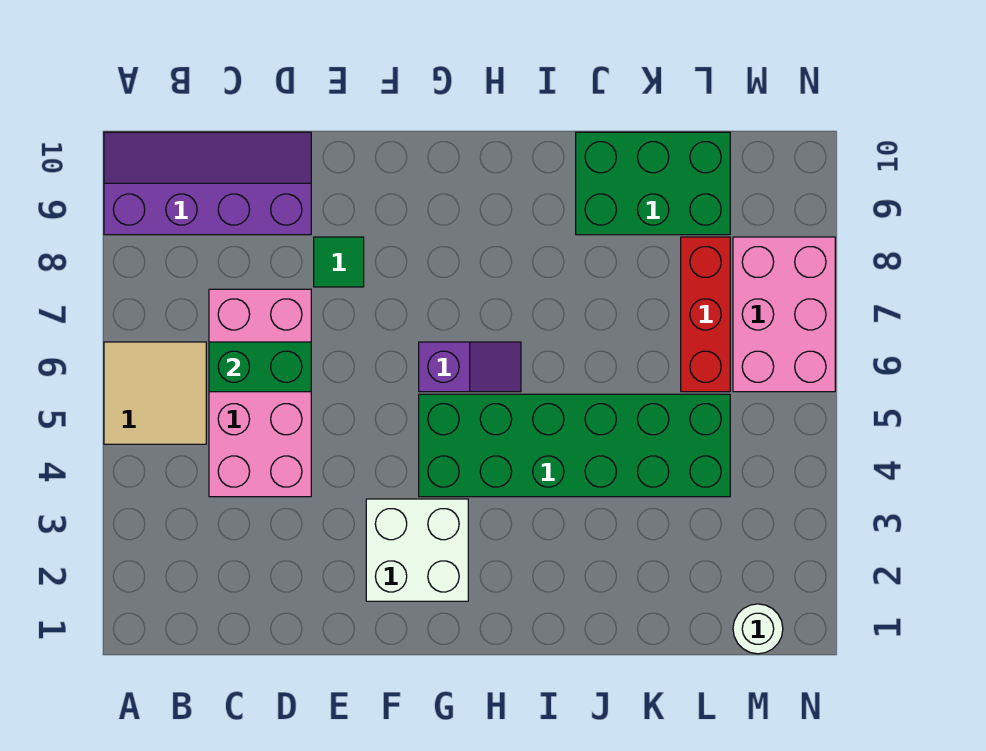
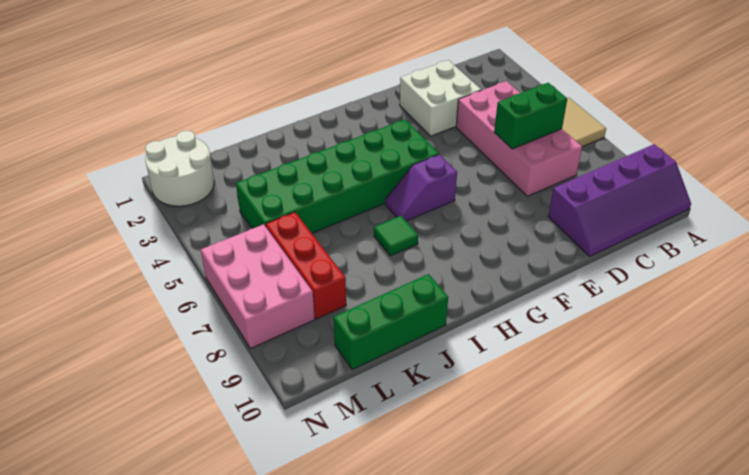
green tile E8 level 1 -> green tile I7 level 1
white brick F2:G3 level 1 -> white brick D2:E3 level 1
green brick J9:L10 level 1 -> green brick J10:L10 level 1
white round brick M1 level 1 -> white round brick M1:N2 level 1

